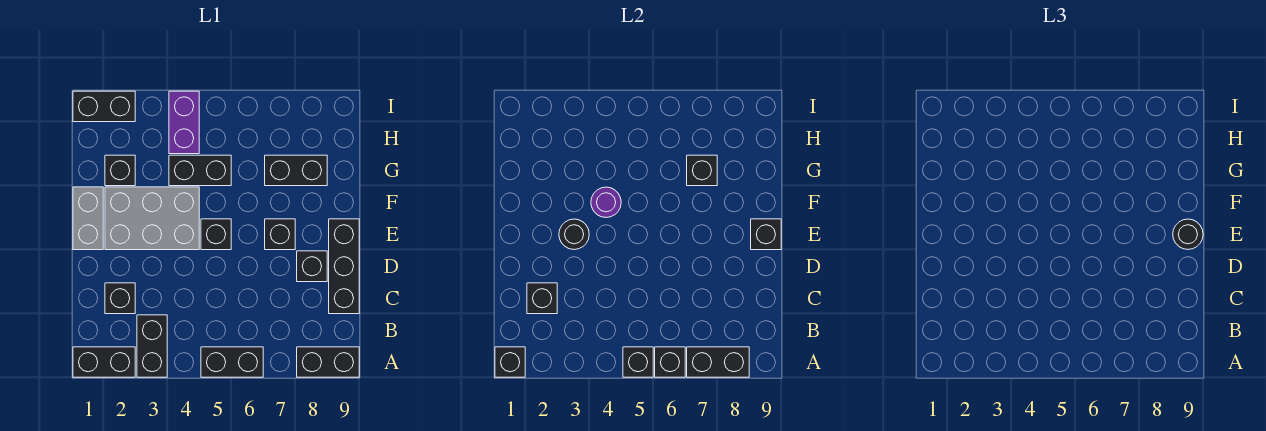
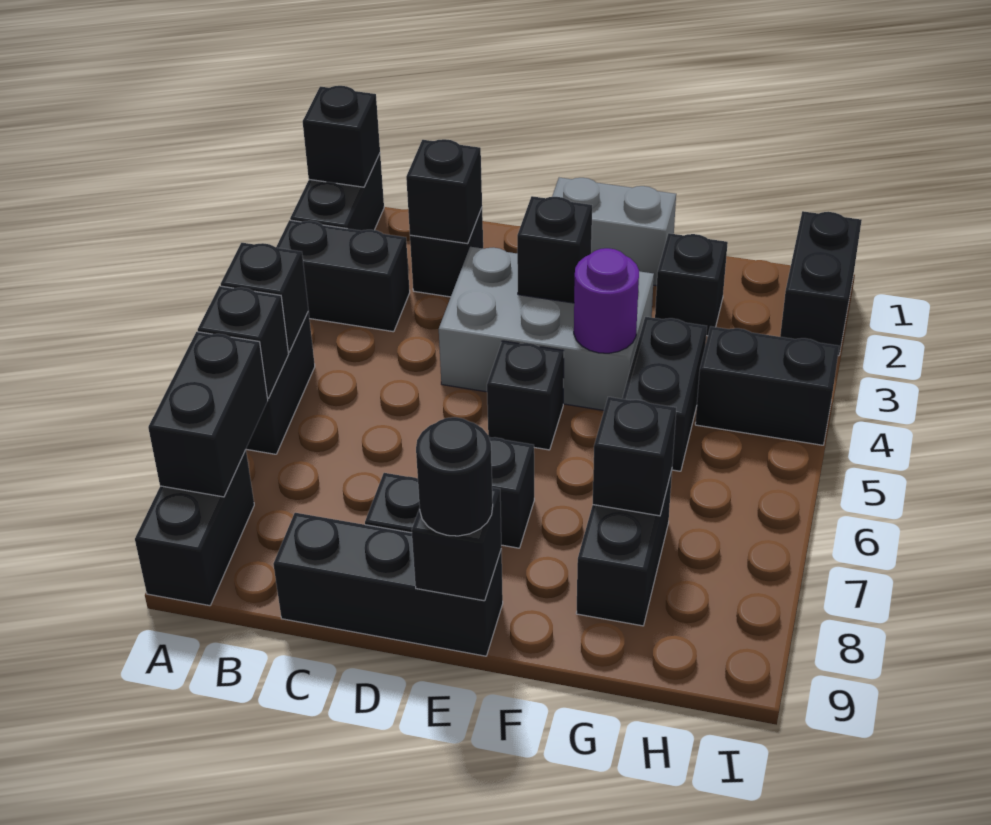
grey brick E2:F4 level 1 -> grey brick D3:F4 level 1
black round brick E3 level 2 -> black brick E3 level 2
purple brick H4:I4 level 1 -> black brick H4:I4 level 1

